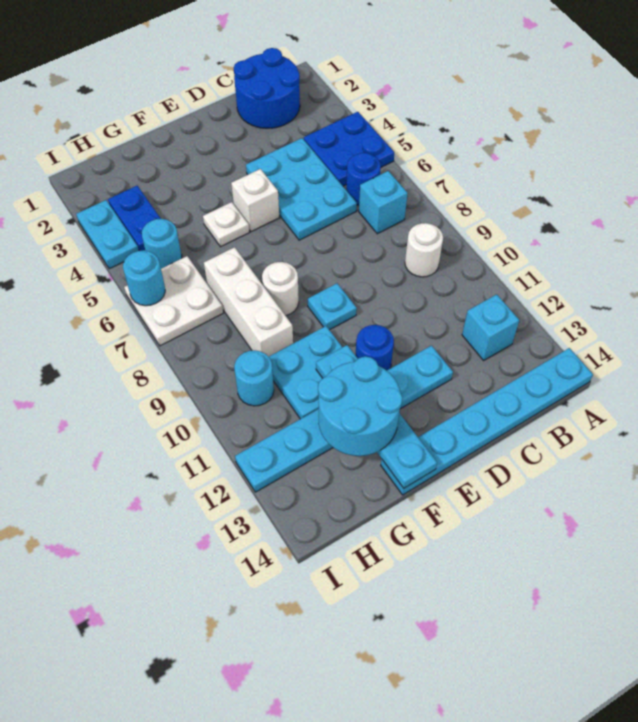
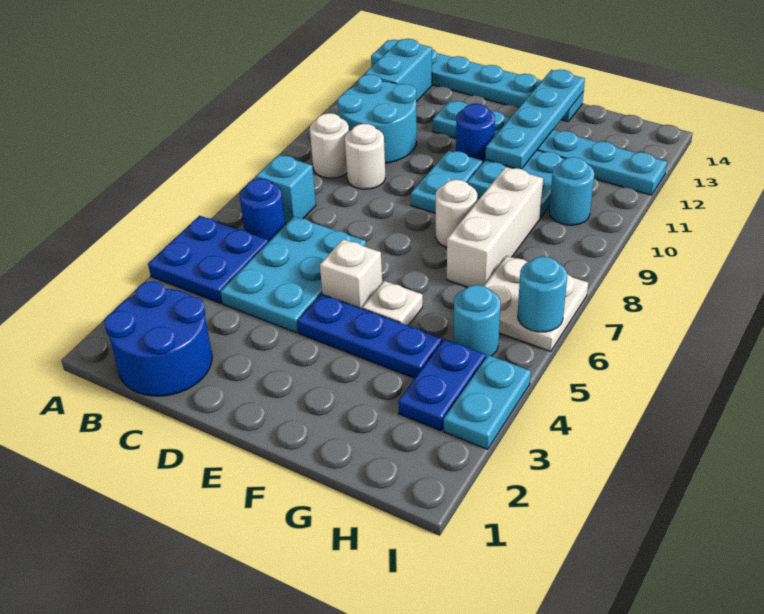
cyan brick B12 level 1 -> cyan brick B12:B13 level 1
none -> white round brick C9 level 1
none -> blue plate E4:G4 level 1
cyan plate E9 level 1 -> cyan plate E9:E10 level 1
cyan round brick F12:G13 level 3 -> cyan round brick B10:C11 level 1

